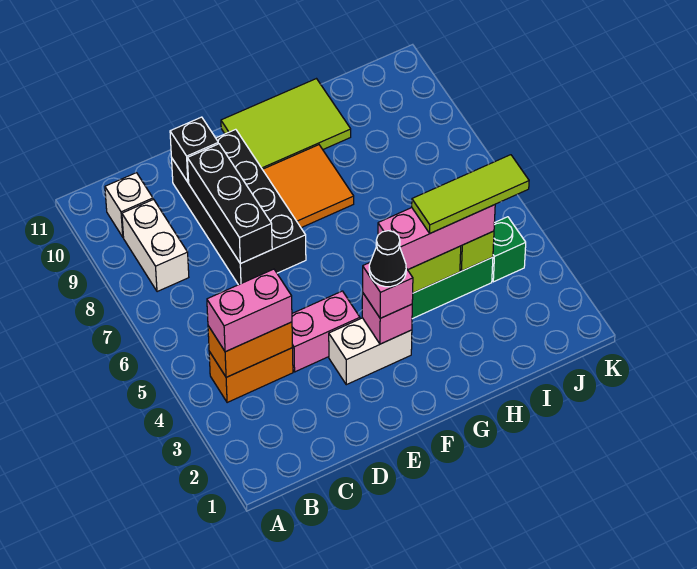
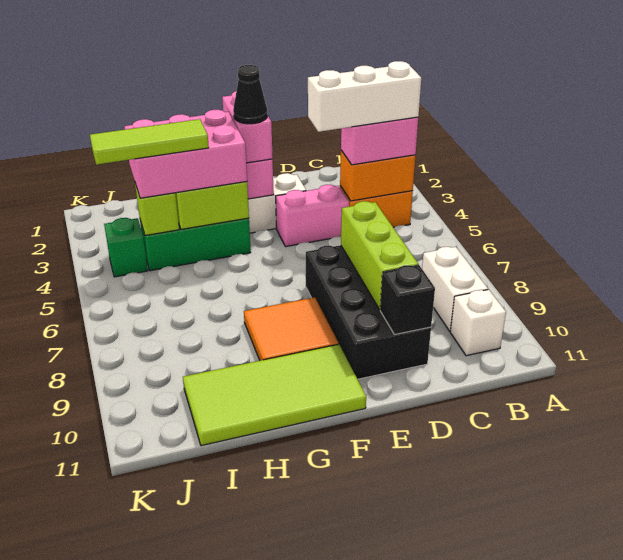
none -> white brick B4:D4 level 4
black brick D7:D9 level 2 -> lime brick D7:D9 level 2
pink brick F3 level 3 -> pink brick F2:F3 level 3
lime tile F10:H11 level 1 -> lime tile F10:I11 level 1
pink brick G4:I4 level 3 -> pink brick G3:I4 level 3

